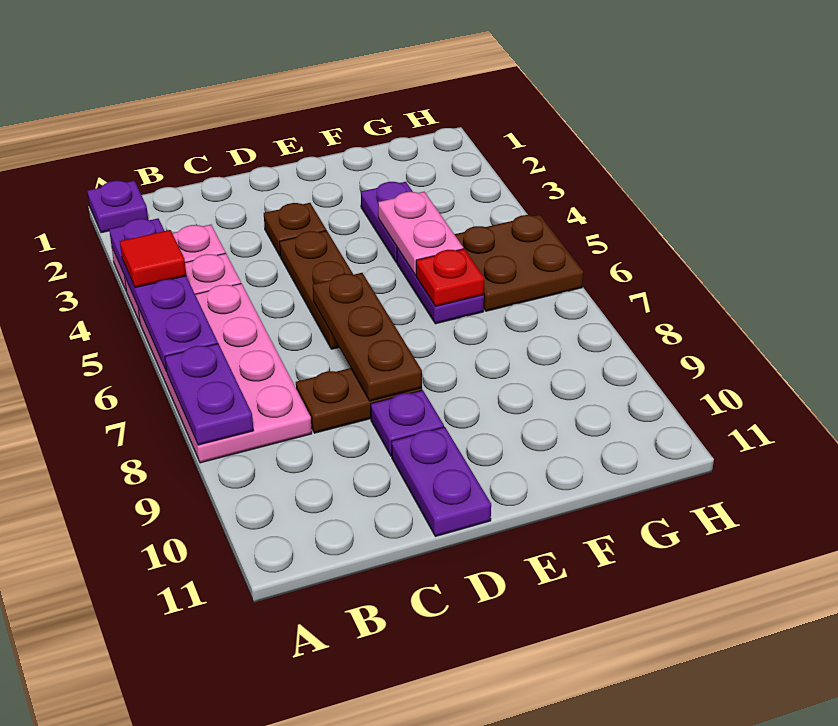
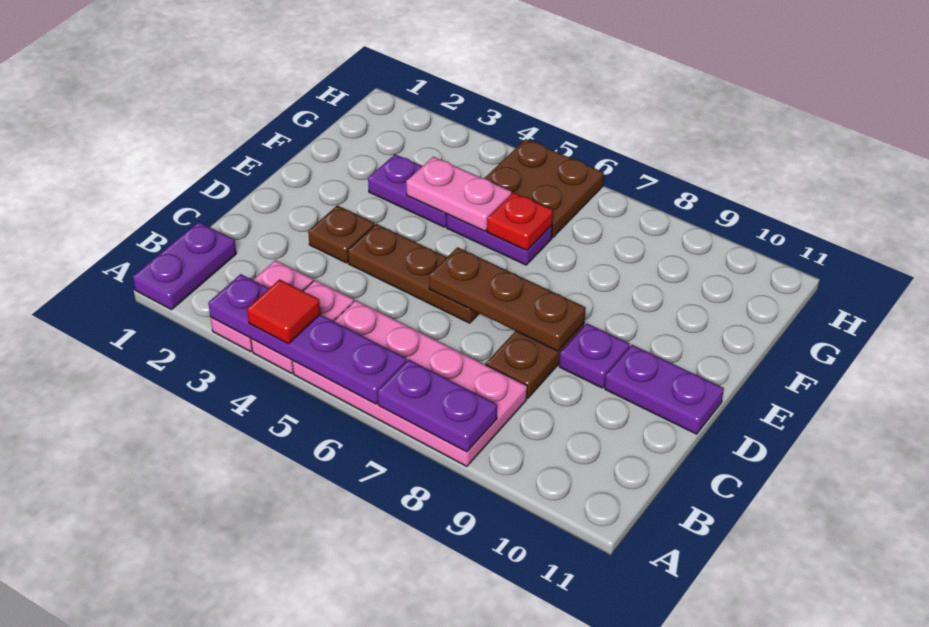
purple plate A1 level 1 -> purple plate A1:B1 level 1

